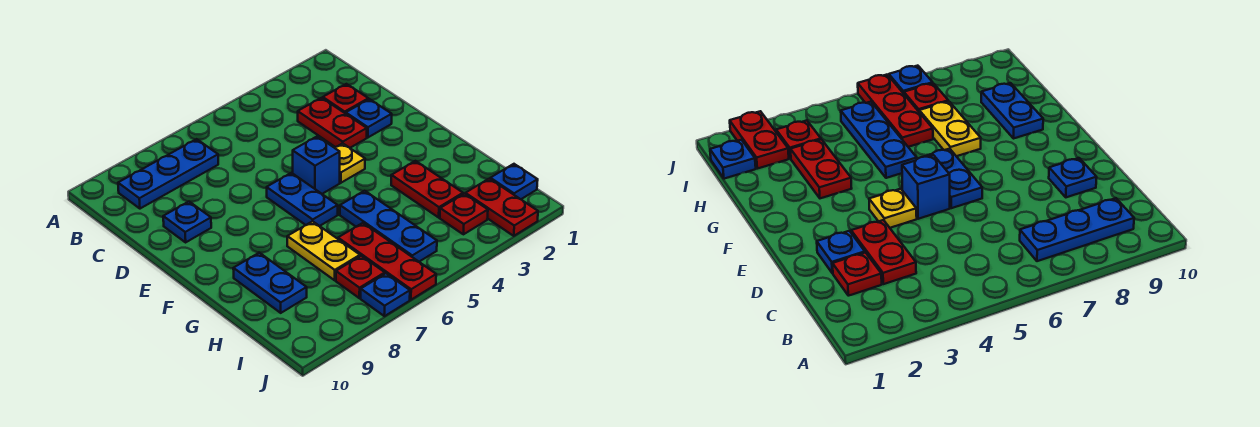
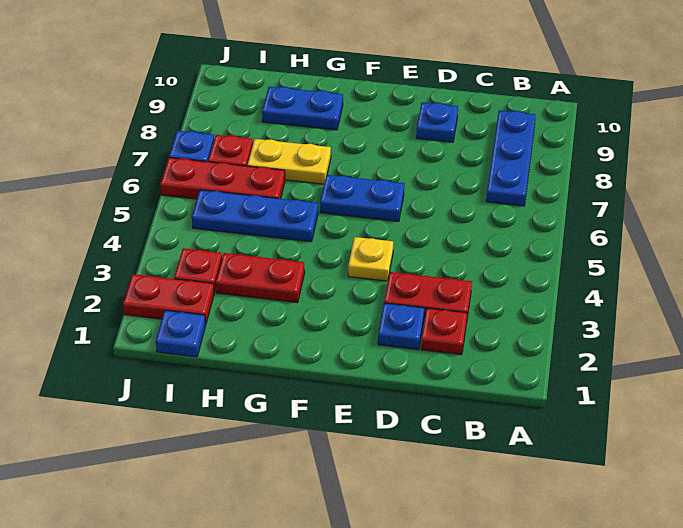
blue brick E5 level 1 -> none

